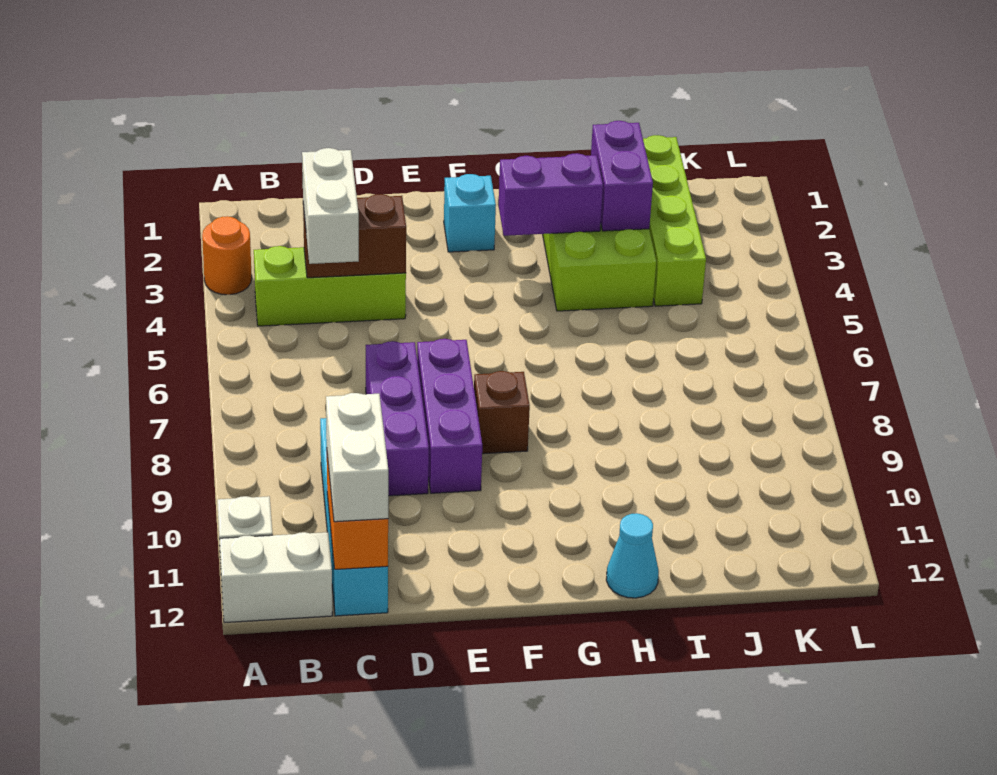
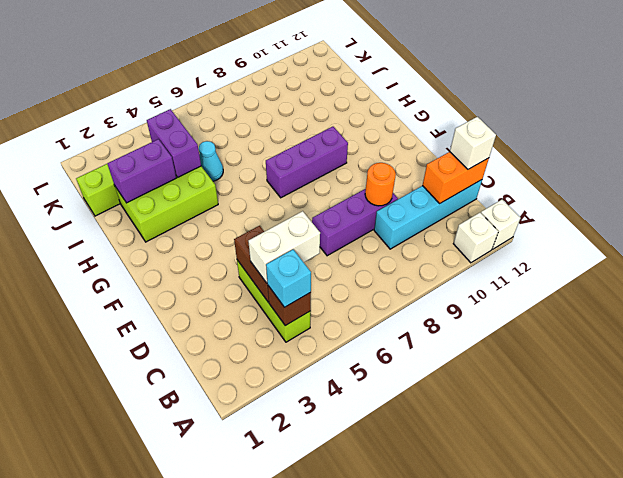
orange round brick A3 level 1 -> orange round brick D9 level 2
white brick A12:B12 level 1 -> white brick A12 level 1
white brick C11:C12 level 3 -> white brick C12 level 3
purple brick E7:E9 level 1 -> purple brick G7:G9 level 1
cyan brick F2 level 1 -> cyan brick B4 level 3
brown brick F8 level 1 -> brown brick B4 level 2
purple brick G3:H3 level 2 -> purple brick I4:J4 level 2
cyan cone H12 level 1 -> cyan cone I5 level 1

